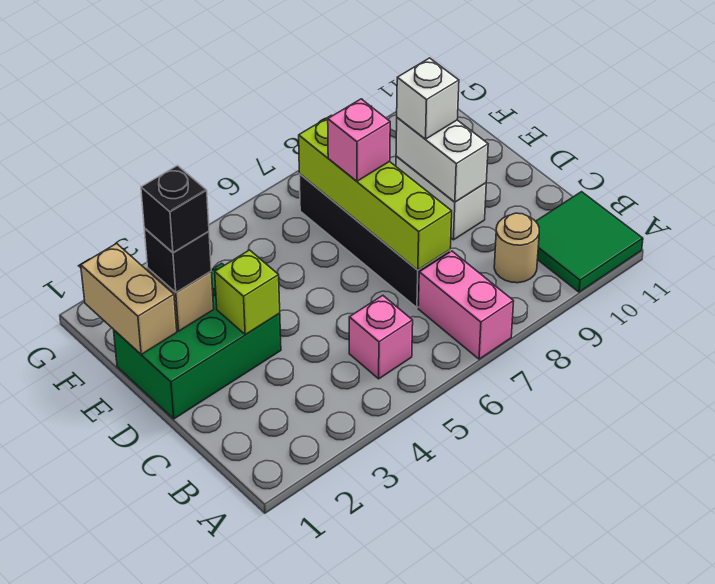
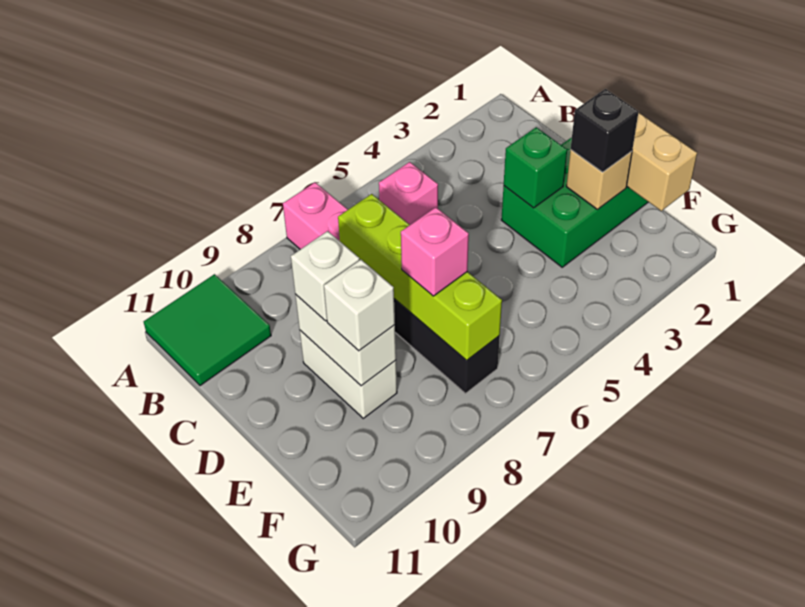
tan round brick B9 level 1 -> none
lime brick D3 level 2 -> green brick D3 level 2
none -> white brick D9 level 3
black brick E2 level 4 -> none

